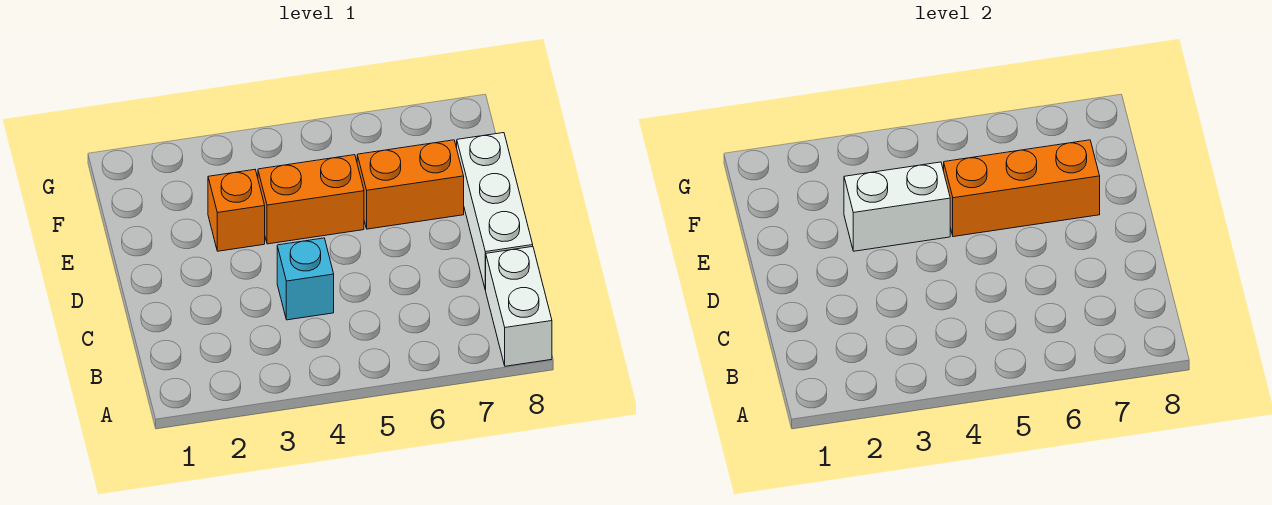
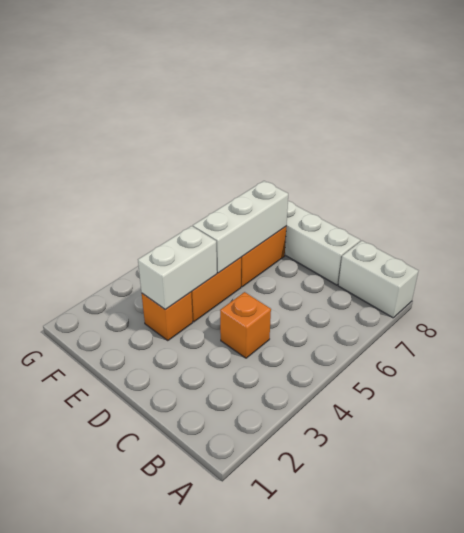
cyan brick C4 level 1 -> orange brick C4 level 1
orange brick E5:E7 level 2 -> white brick E5:E7 level 2

